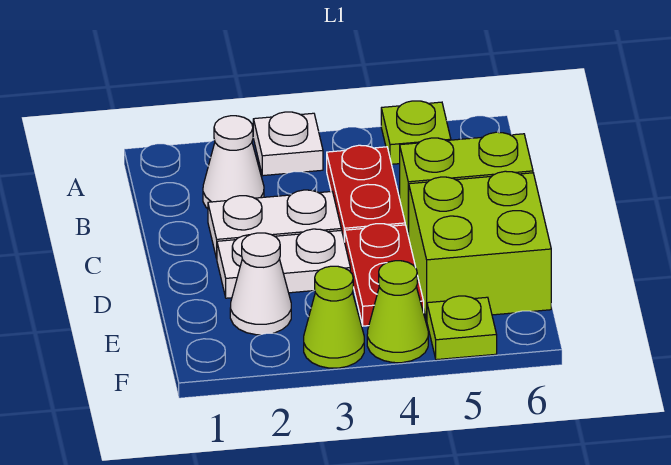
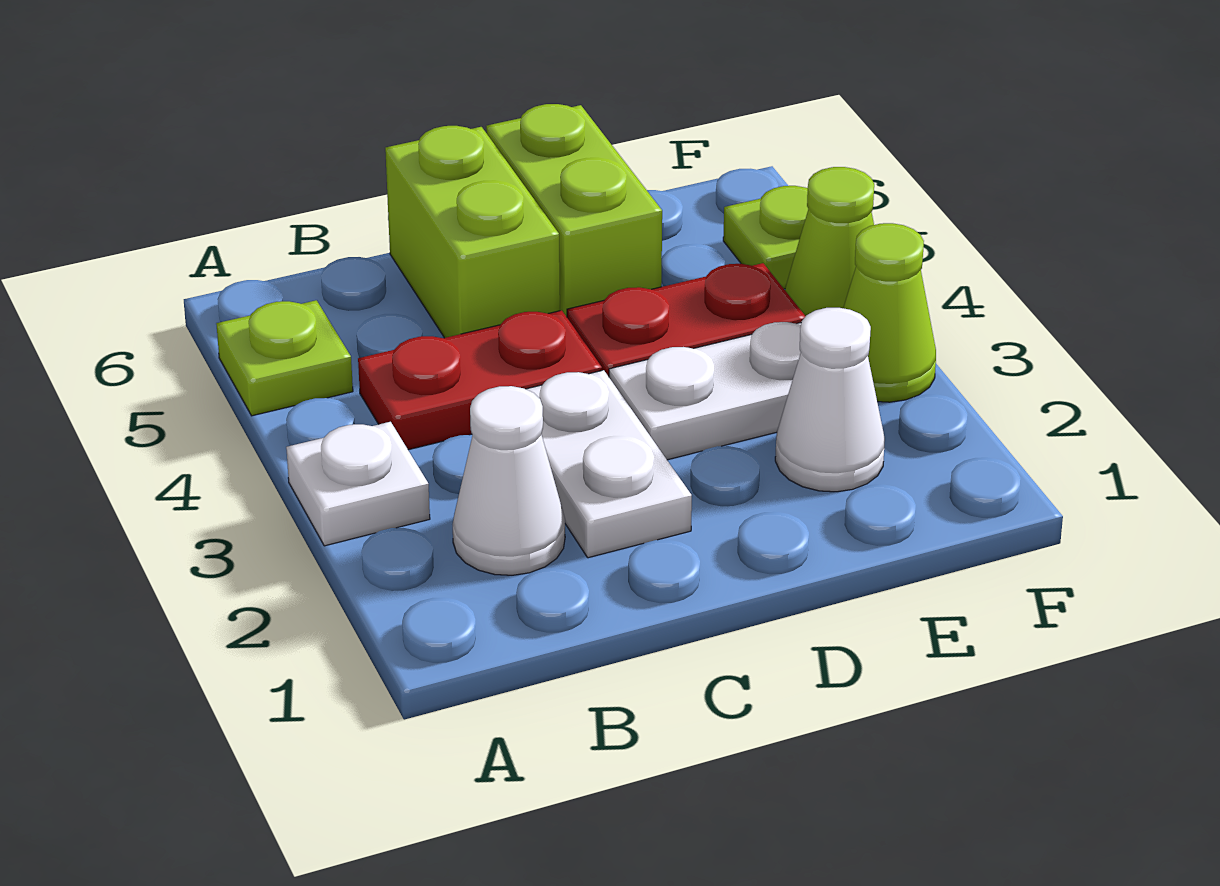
white plate D2:D3 level 1 -> white plate D3:E3 level 1
lime brick D5:E6 level 1 -> lime brick D5:D6 level 1

